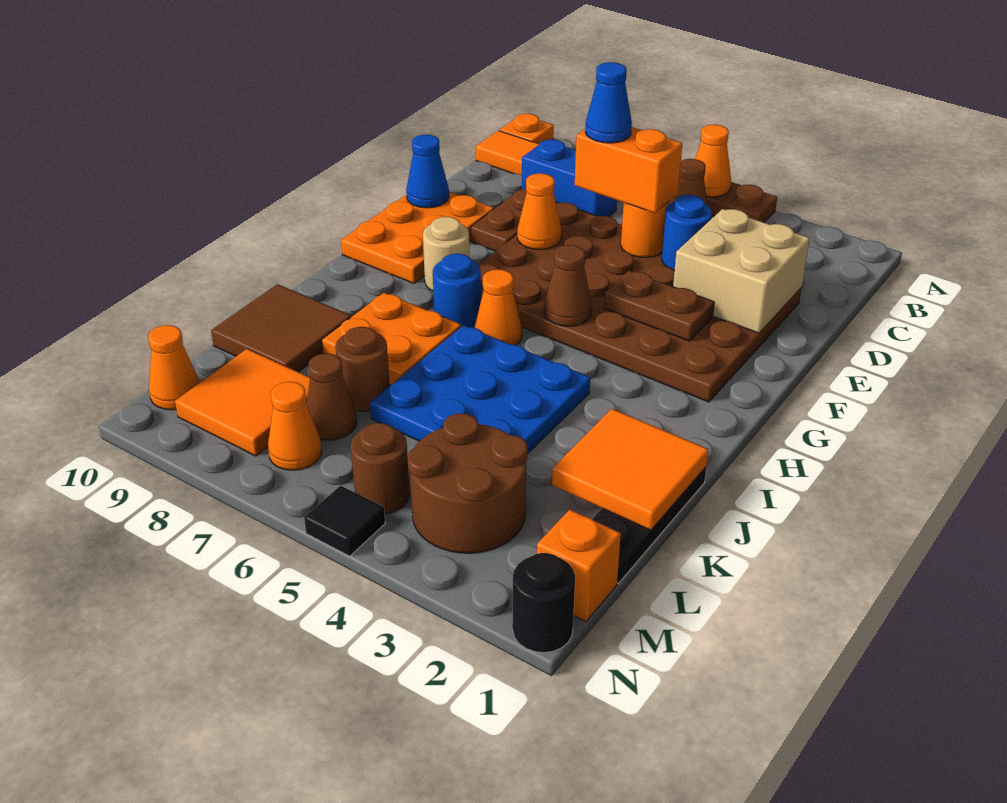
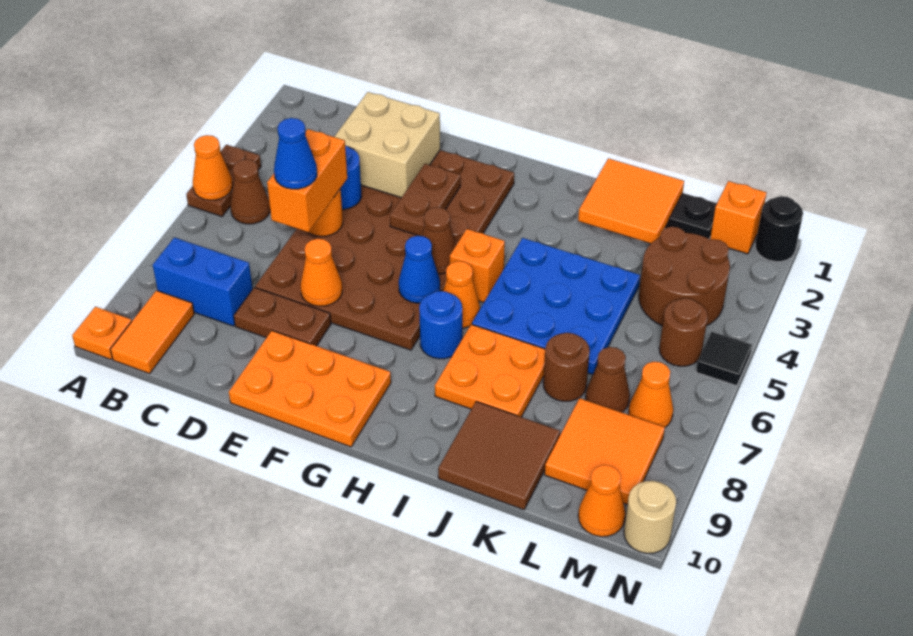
blue brick C7:C8 level 1 -> blue brick B8:C8 level 1
blue cone E10 level 2 -> blue cone G6 level 2
tan round brick G8 level 1 -> tan round brick N10 level 1
none -> orange brick H5 level 1

